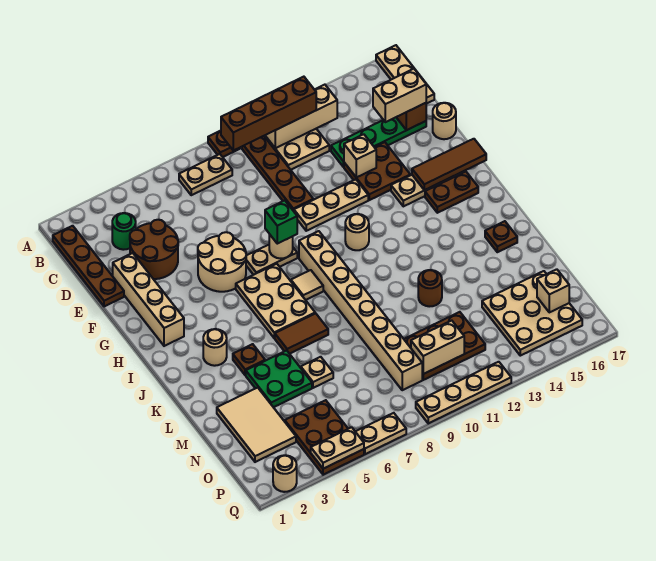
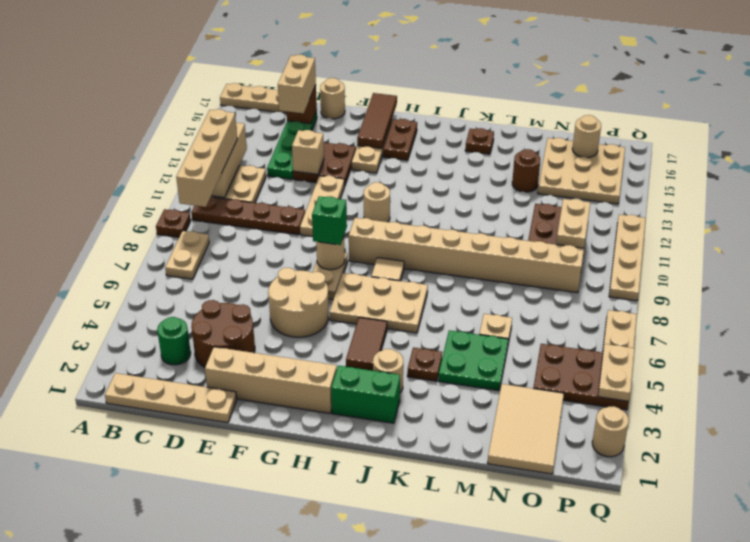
brown plate B1:E1 level 1 -> tan plate B1:E1 level 1
brown brick B9:B12 level 3 -> tan brick B9:B12 level 3
none -> green brick I2:J2 level 1
brown tile K6:K7 level 1 -> brown tile I4:I5 level 1
brown round brick L12 level 1 -> brown round brick M14 level 1
tan tile M2:O3 level 1 -> tan tile N1:O3 level 1
tan brick O16 level 2 -> tan round brick O16 level 2

